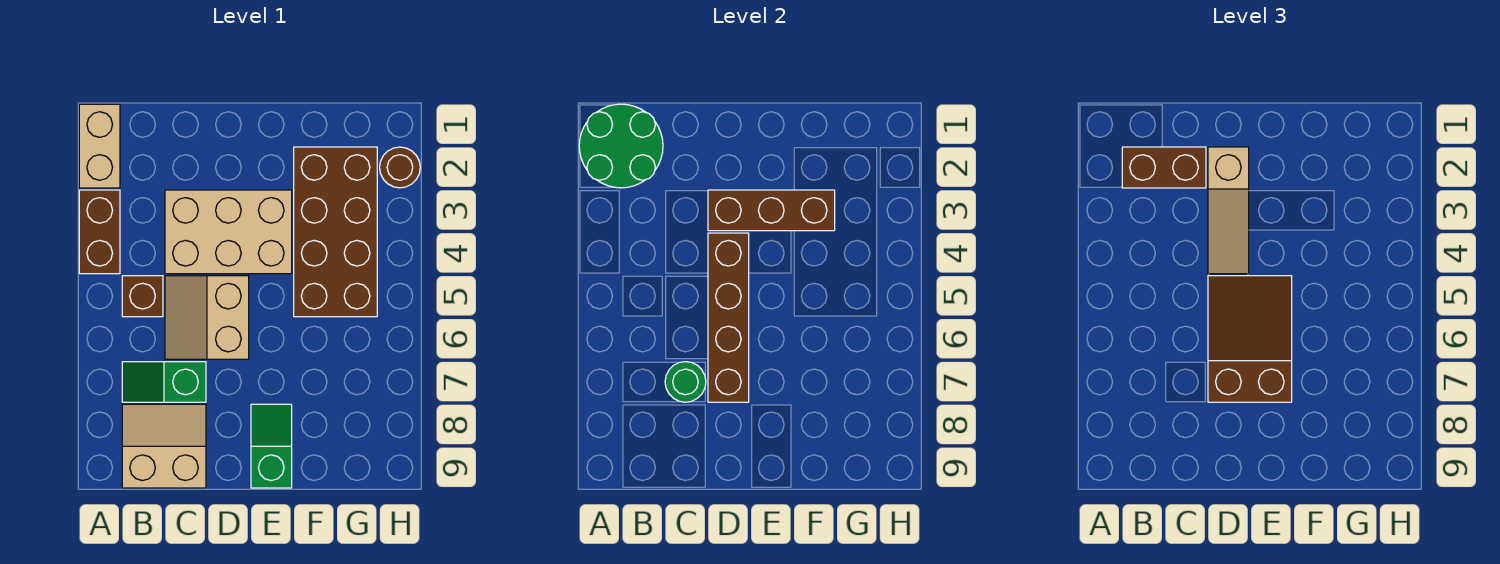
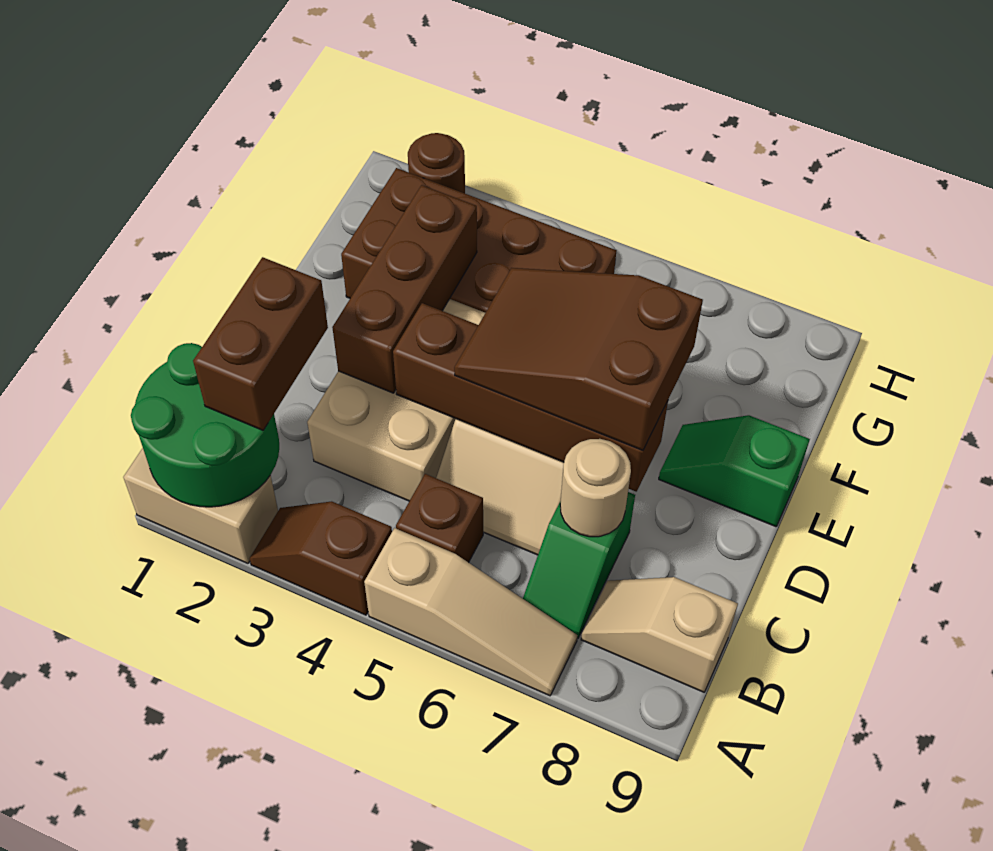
brown brick A3:A4 level 1 -> brown slope A3:A4 level 1 top 4
tan slope B8:C9 level 1 top 9 -> tan slope B8:B9 level 1 top 9
green round brick C7 level 2 -> tan round brick C7 level 2
tan slope D2:D4 level 3 top 2 -> tan slope A5:A7 level 1 top 5

